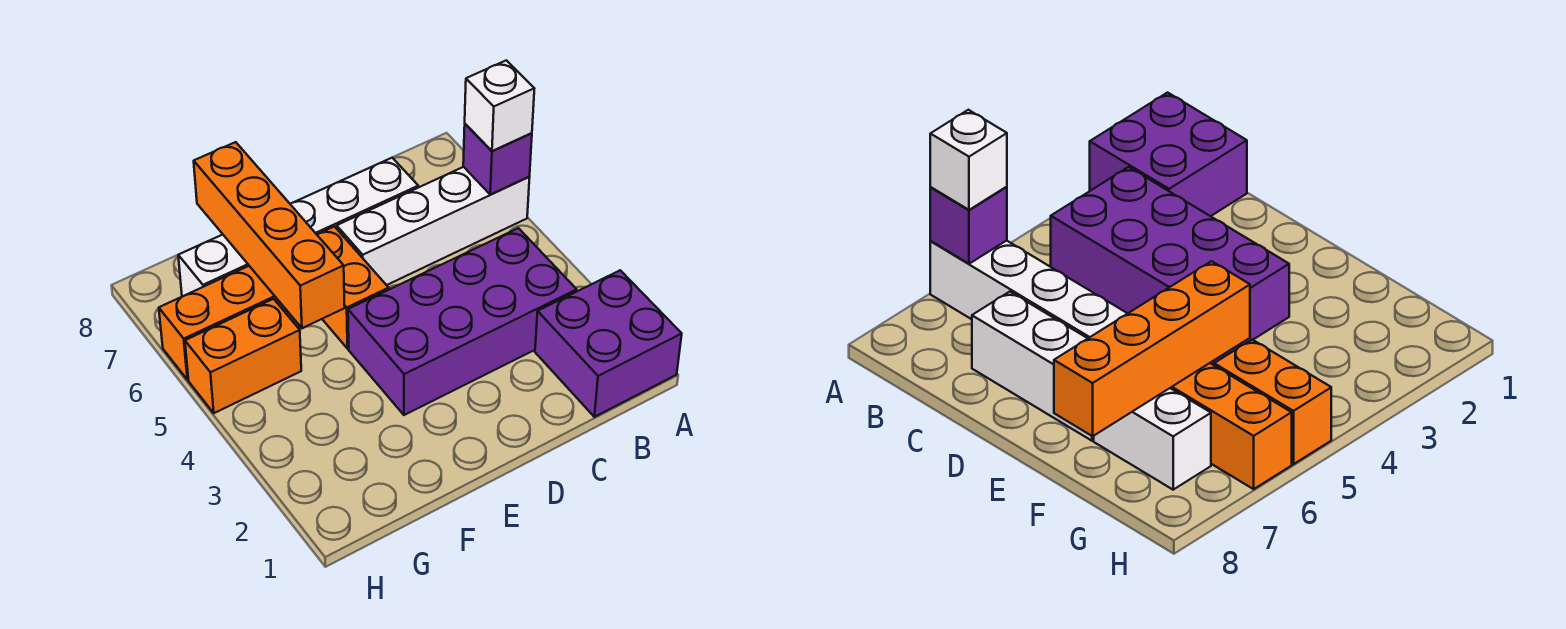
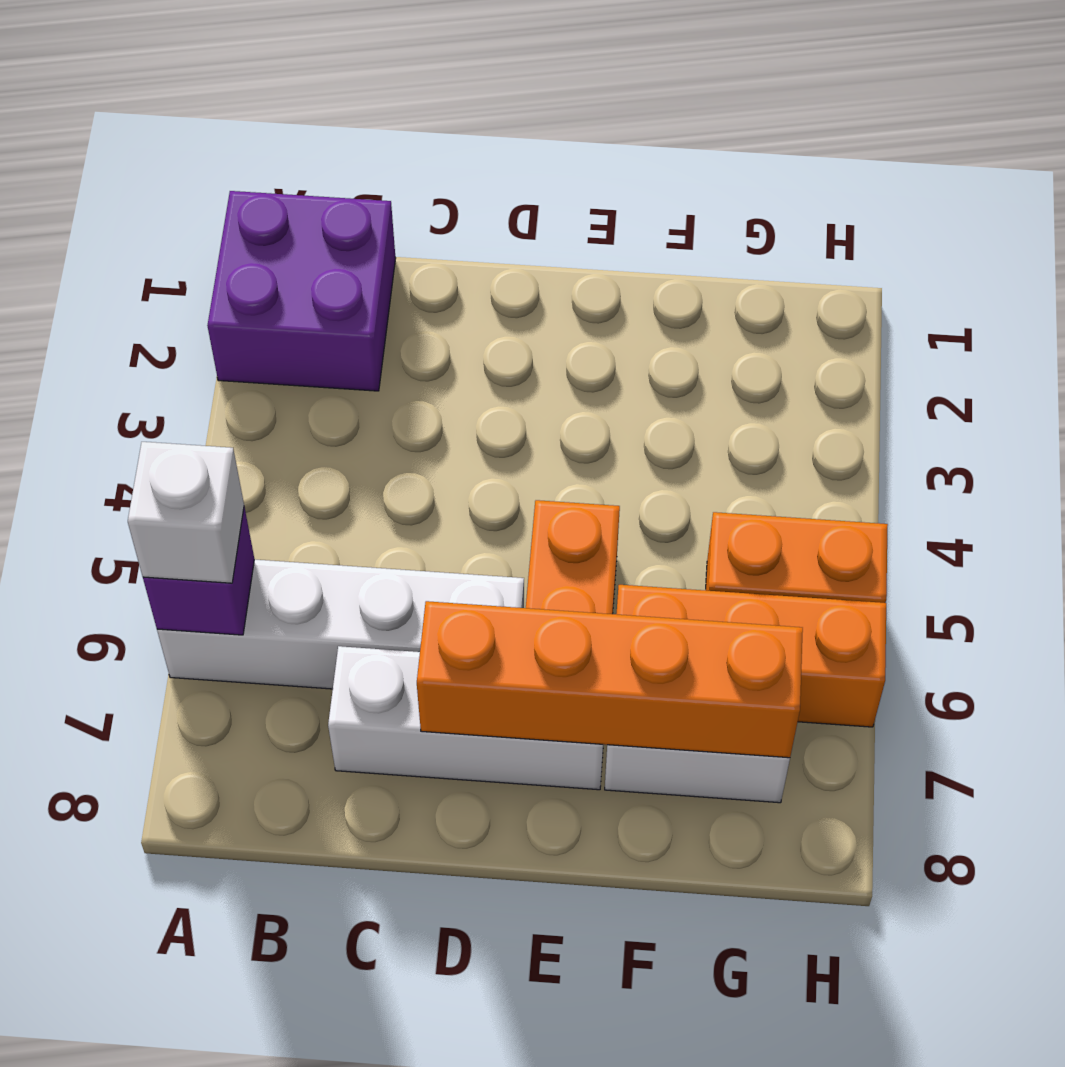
purple brick B3:E4 level 1 -> none
orange brick F5:F8 level 2 -> orange brick D7:G7 level 2

